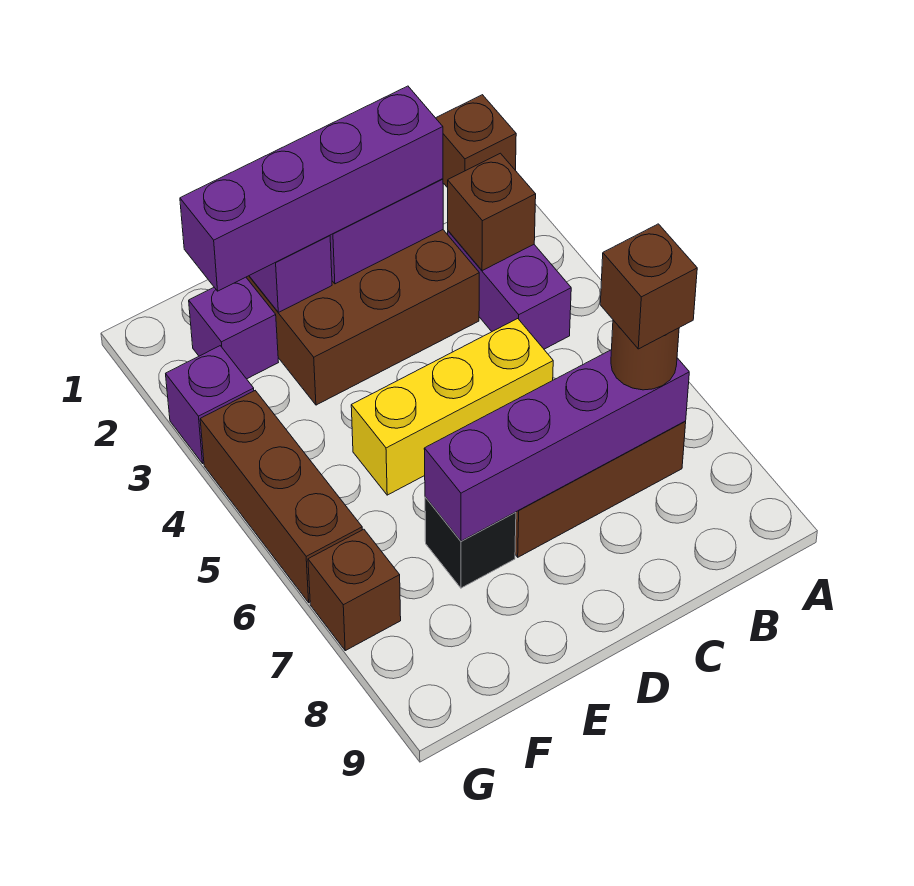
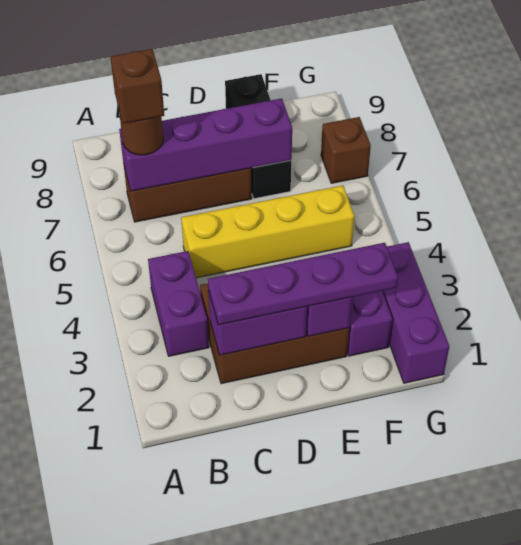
brown brick A1 level 1 -> none
brown brick B3 level 2 -> none
purple brick C2:F2 level 3 -> purple plate C2:F2 level 3
yellow brick C5:E5 level 1 -> yellow brick C5:F5 level 1
black brick E7 level 1 -> black brick E7:E9 level 1
purple brick G3 level 1 -> purple brick G1:G3 level 1
brown brick G4:G6 level 1 -> none

